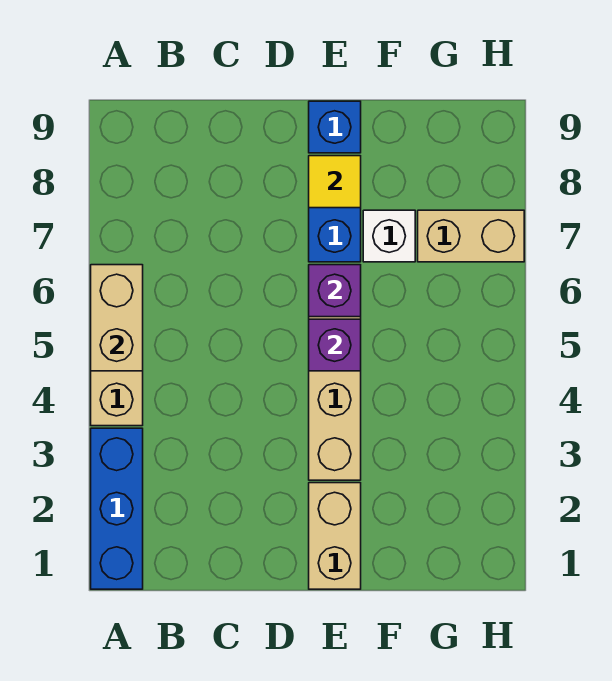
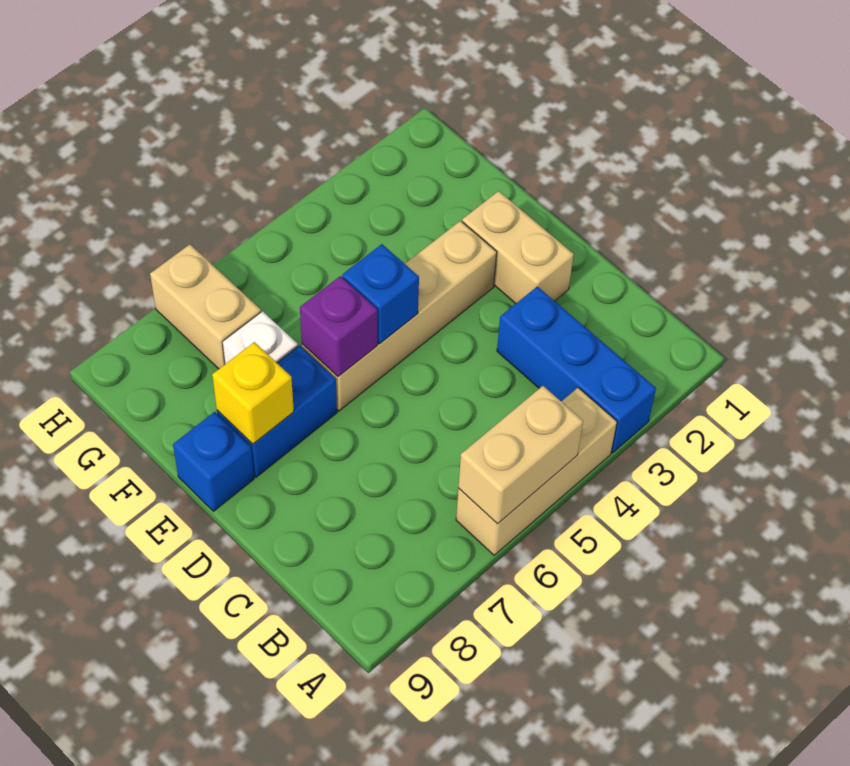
blue brick A1:A3 level 1 -> blue brick A3:C3 level 1
tan brick E1:E2 level 1 -> tan brick D2:E2 level 1
purple brick E5 level 2 -> blue brick E5 level 2
yellow tile E8 level 2 -> yellow brick E8 level 2

